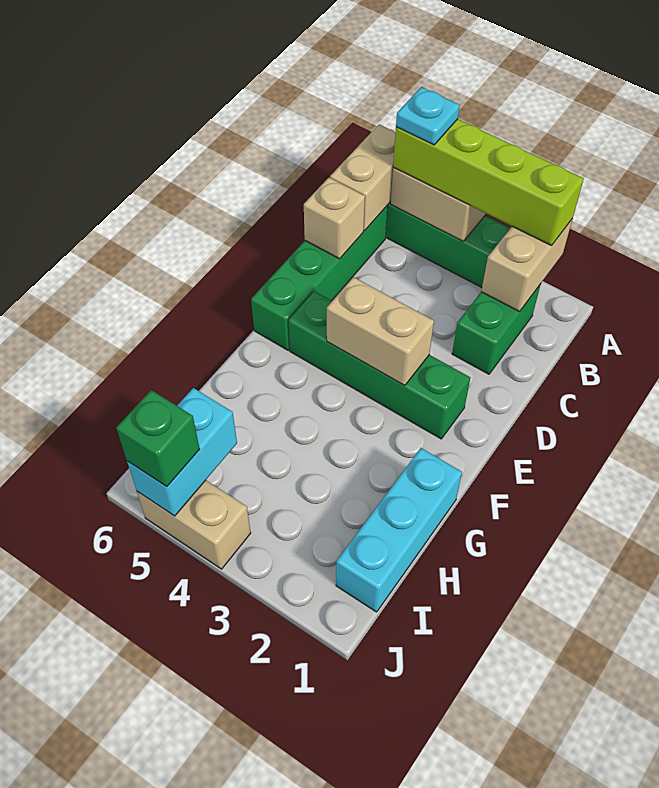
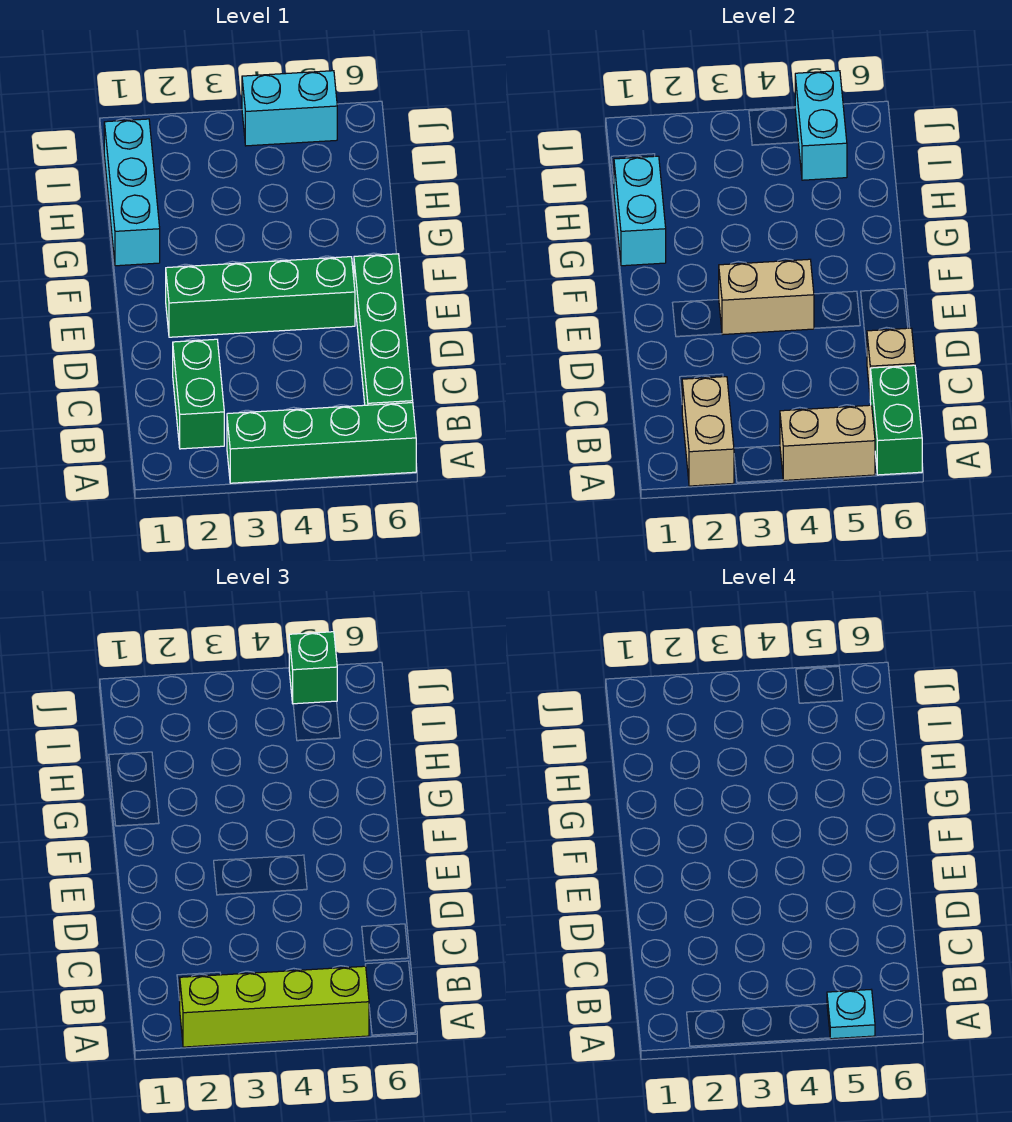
tan brick A6:B6 level 2 -> green brick A6:B6 level 2
none -> cyan brick G1:H1 level 2
tan brick J4:J5 level 1 -> cyan brick J4:J5 level 1

